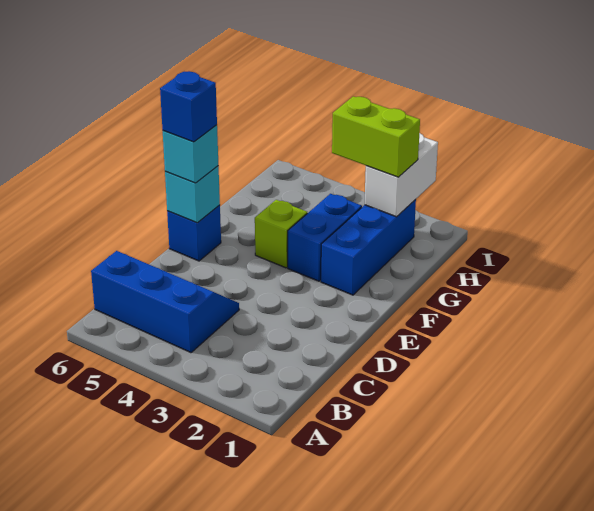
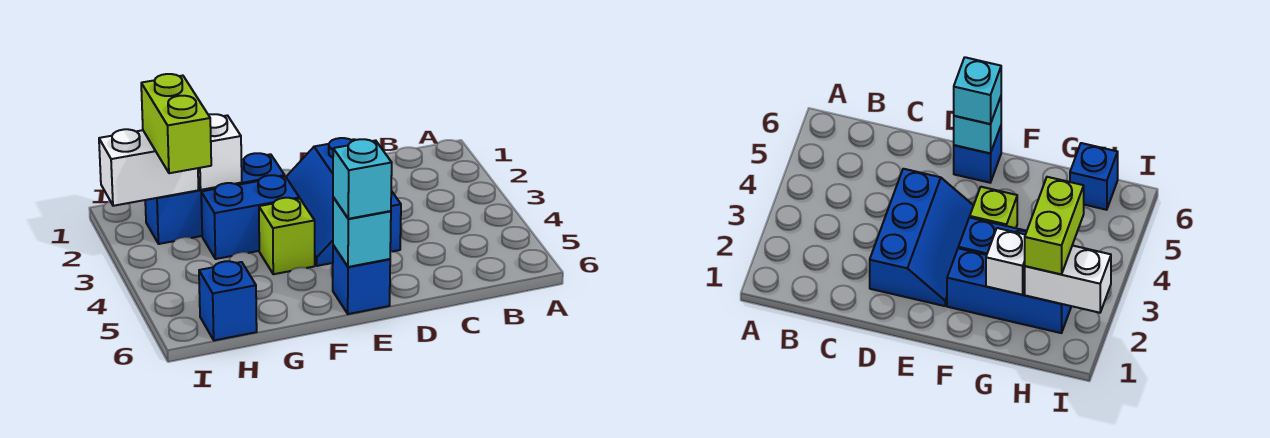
blue slope B4:C6 level 1 top B -> blue slope D2:E4 level 1 top D
blue brick E6 level 4 -> blue brick H6 level 1
none -> white brick G2 level 2

